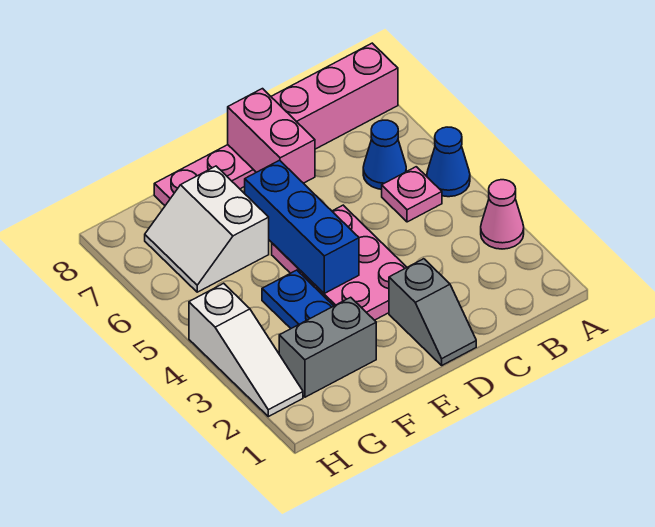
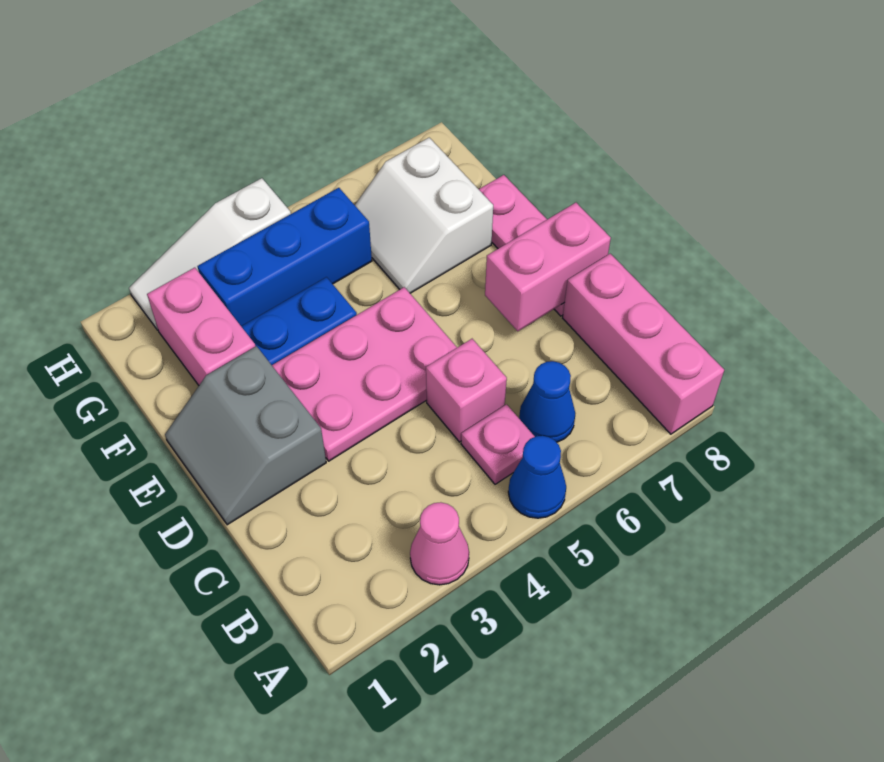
none -> pink brick C5 level 1
grey slope D1:D2 level 1 top 2 -> grey slope D1:E2 level 1 top 2
blue brick E4:E6 level 2 -> blue brick G3:G5 level 1
grey brick F2:G2 level 1 -> pink brick F2:G2 level 1
white slope F6:G7 level 1 top F -> white slope F6:G7 level 1 top 7

